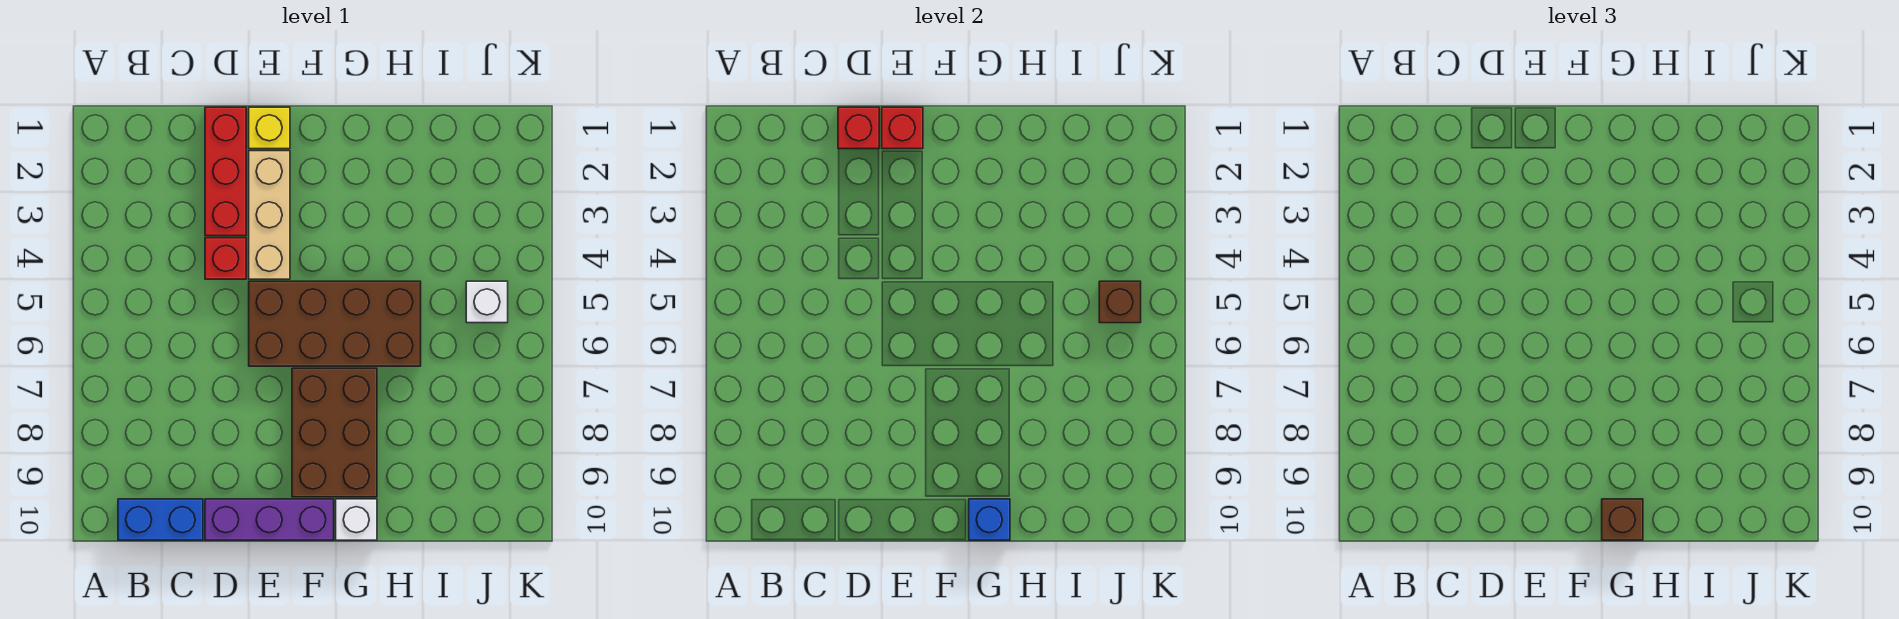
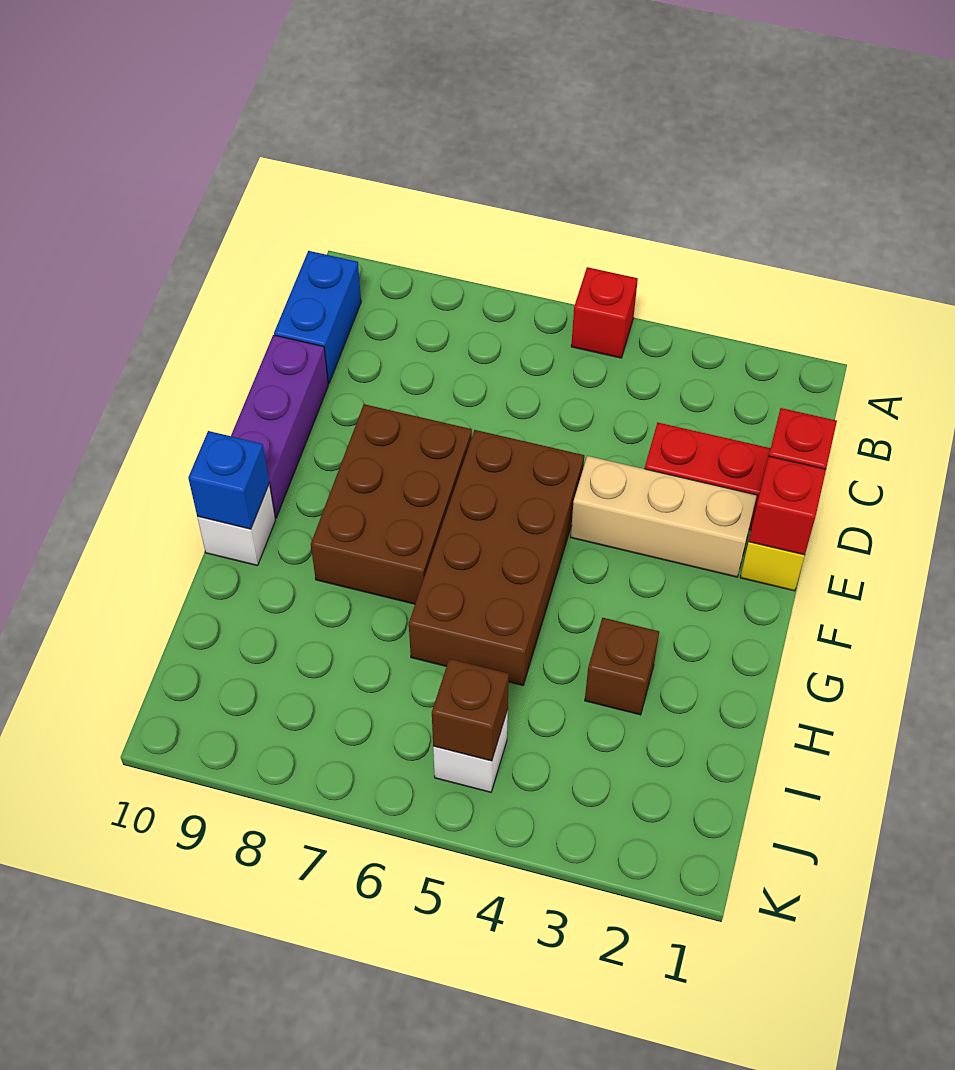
red brick D4 level 1 -> red brick A5 level 1
brown brick F7:G9 level 1 -> brown brick E7:G8 level 1
brown brick G10 level 3 -> brown brick H3 level 1

